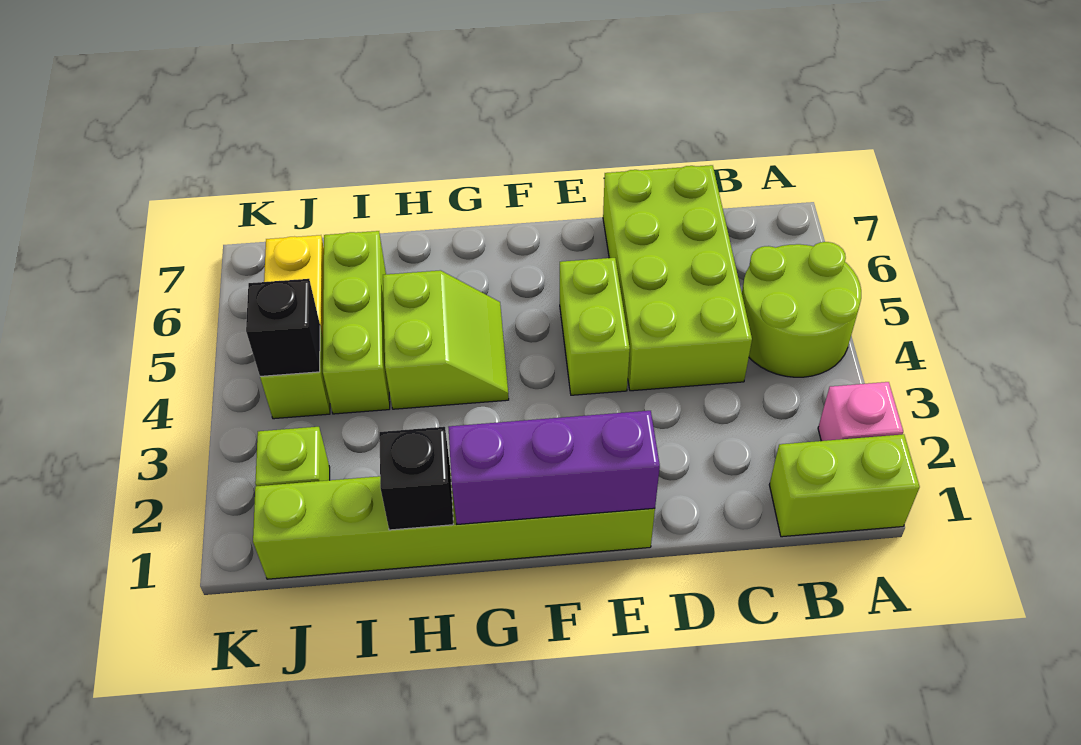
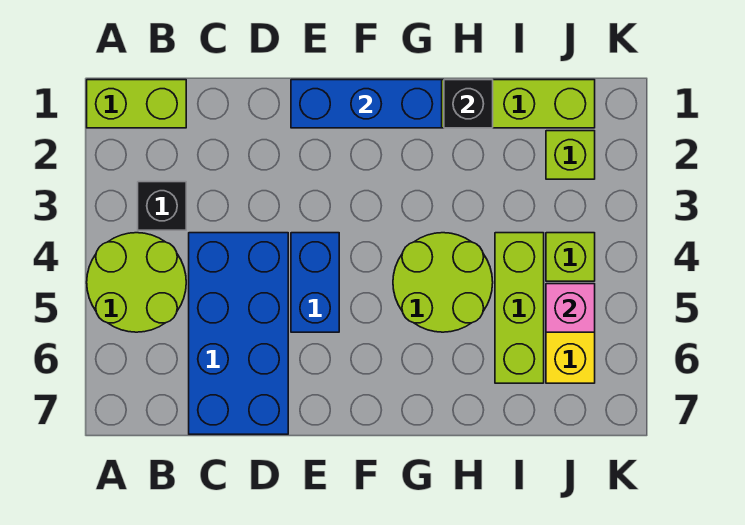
pink brick A2 level 1 -> pink brick J5 level 2
lime brick C4:D7 level 1 -> blue brick C4:D7 level 1
purple brick E1:G1 level 2 -> blue brick E1:G1 level 2
lime brick E4:E5 level 1 -> blue brick E4:E5 level 1
lime slope G4:H5 level 1 top H -> lime round brick G4:H5 level 1
black brick J4 level 2 -> black brick B3 level 1

